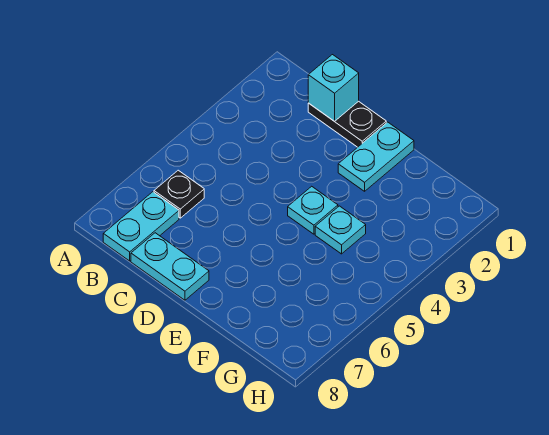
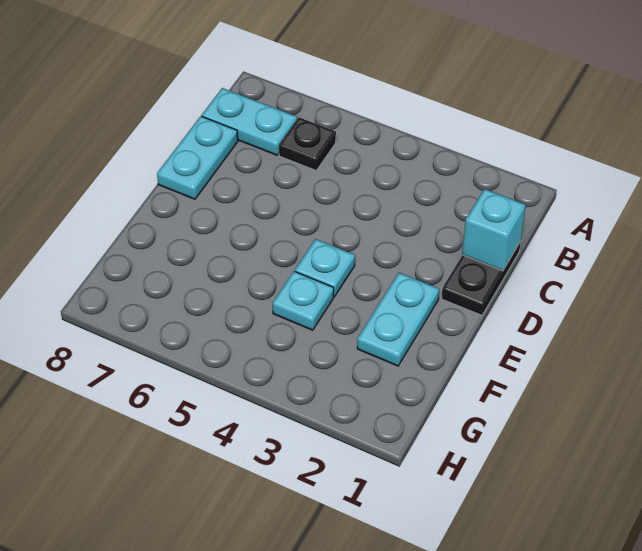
cyan plate E1:E2 level 1 -> cyan plate E2:F2 level 1

